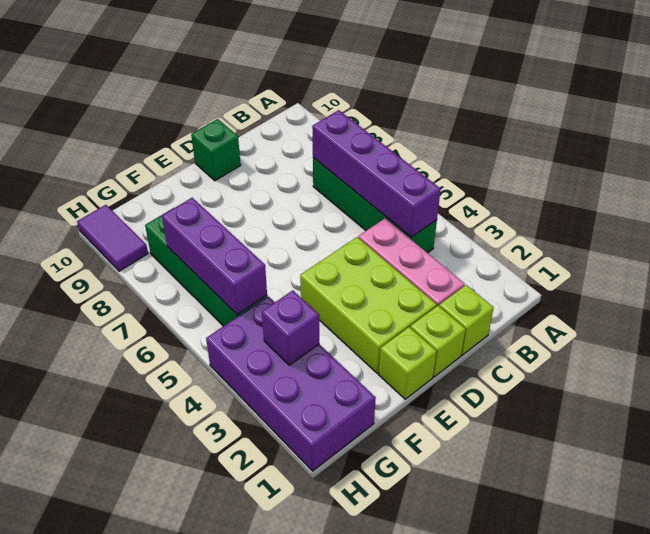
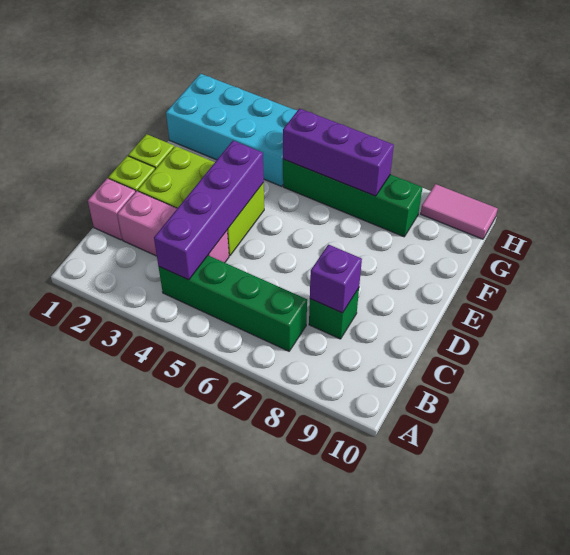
purple brick B4:B7 level 2 -> purple brick B4:E4 level 2
lime brick C1 level 1 -> pink brick C1 level 1
green brick D10 level 1 -> green brick C8 level 1
purple brick G1:H4 level 1 -> cyan brick G1:H4 level 1
purple brick G3 level 2 -> purple brick C8 level 2
purple tile H9:H10 level 1 -> pink tile H9:H10 level 1

